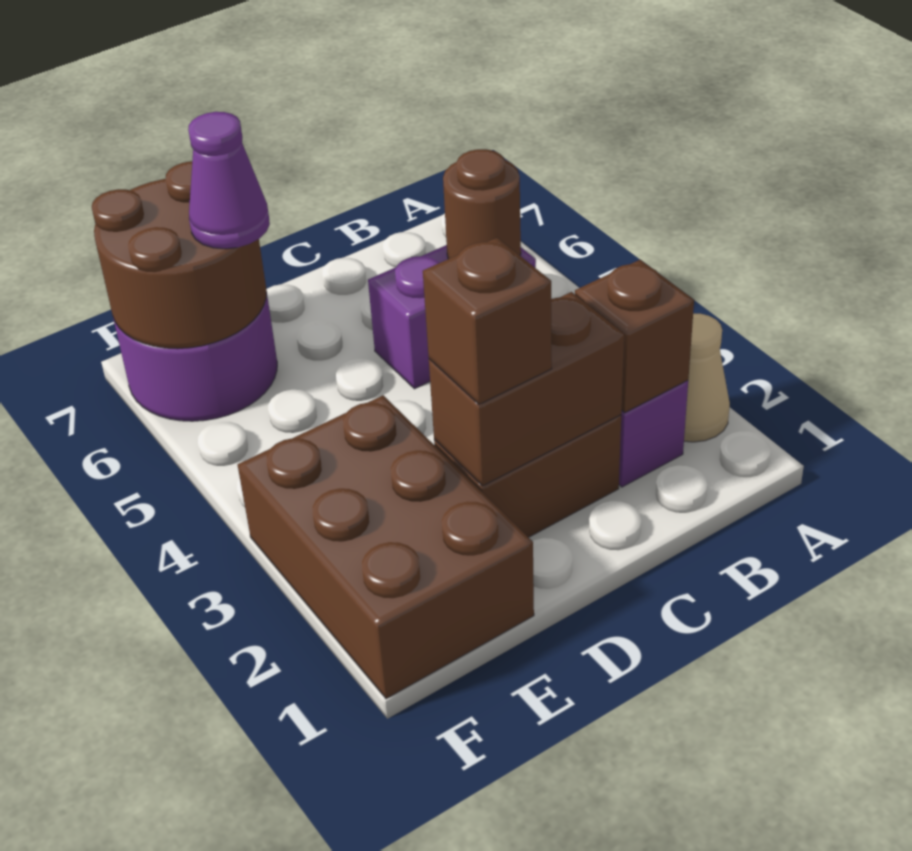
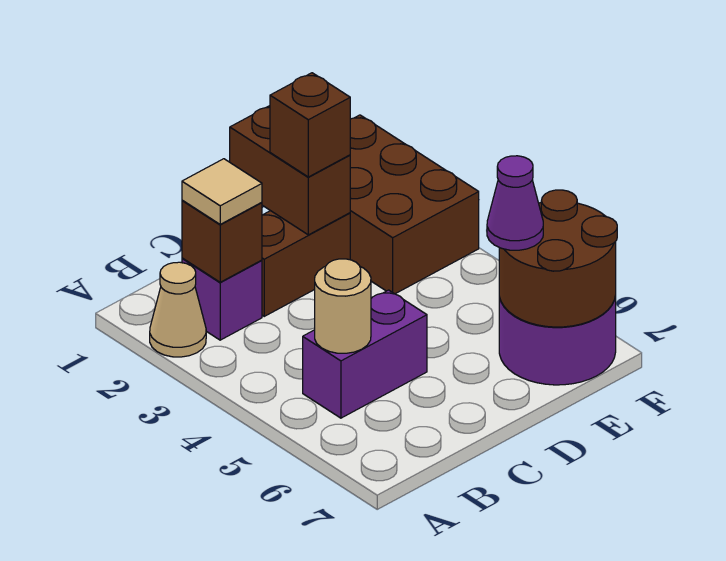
none -> tan tile B2 level 3
brown round brick B5 level 2 -> tan round brick B5 level 2
brown brick C2:D2 level 2 -> brown brick D1:D2 level 2

